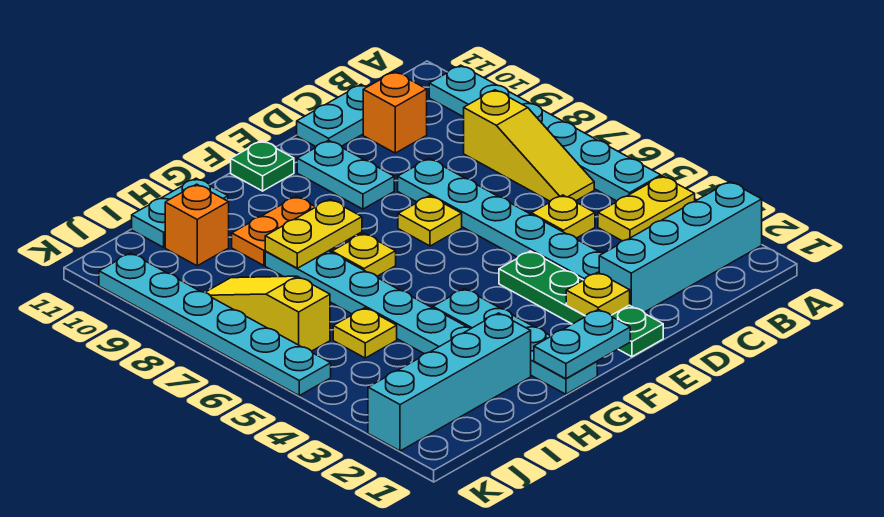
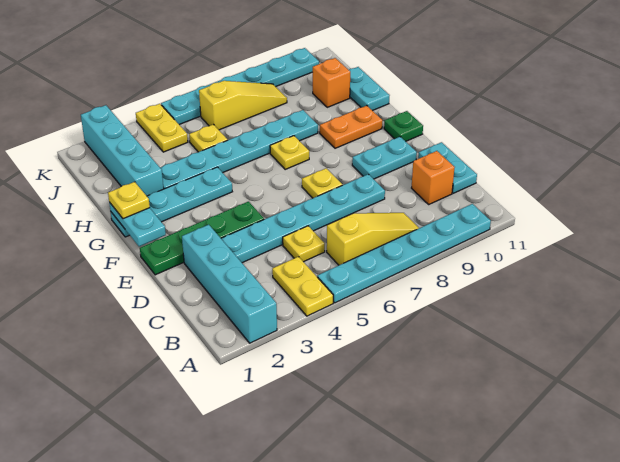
yellow slope B6:B8 level 1 top 8 -> yellow slope B6:B8 level 1 top 6
yellow plate E2 level 2 -> yellow plate G1 level 3
yellow plate G8:H8 level 2 -> yellow plate J4:K4 level 1
orange plate G9:H9 level 1 -> orange plate G9:G10 level 1

